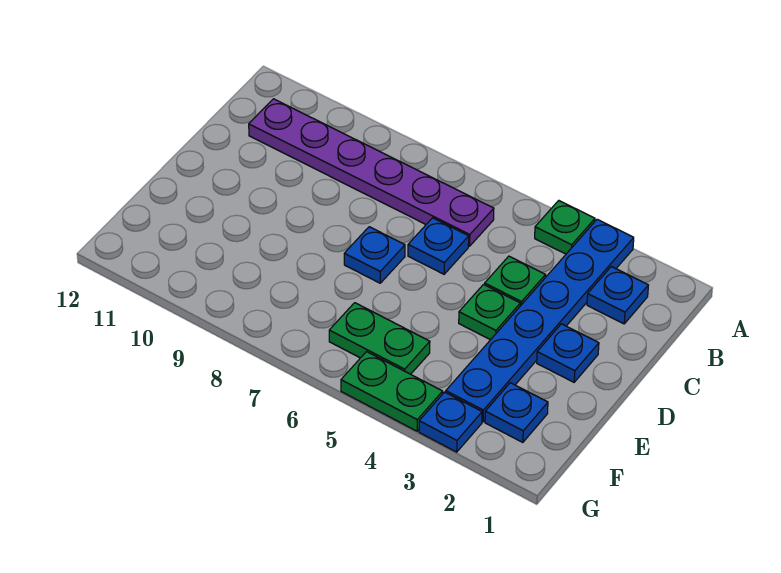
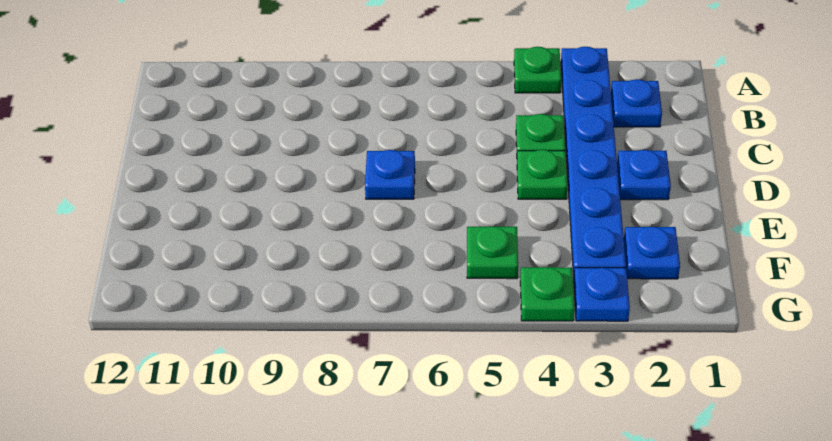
purple plate B6:B11 level 1 -> none
blue plate C6 level 1 -> none
green plate F5:F6 level 1 -> green plate F5 level 1
green plate G4:G5 level 1 -> green plate G4 level 1

